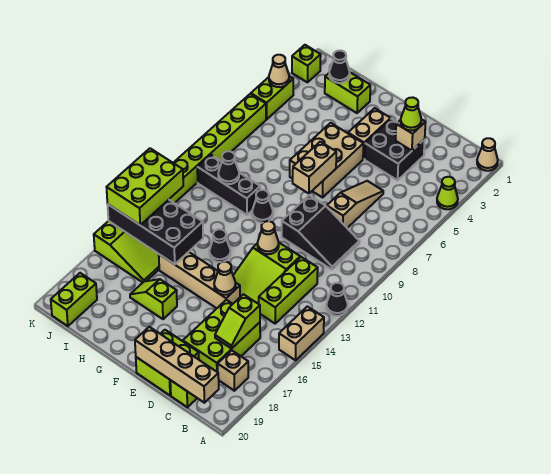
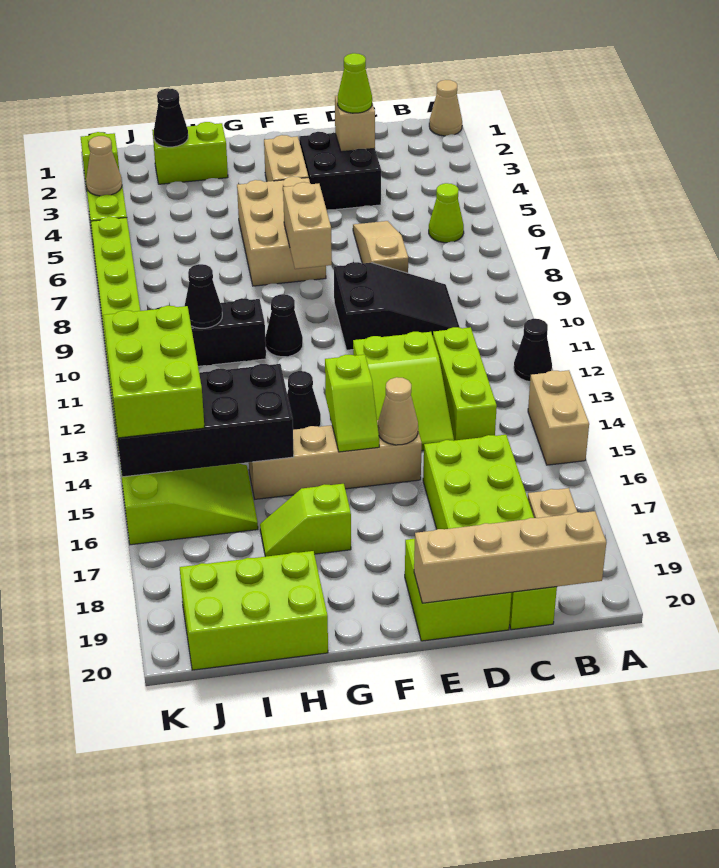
lime cone A4 level 1 -> lime cone B6 level 1
lime slope C16:C17 level 2 top 16 -> lime slope F14:F15 level 2 top 14
tan cone E12 level 2 -> none
lime brick J19:J20 level 1 -> lime brick H19:J20 level 1

